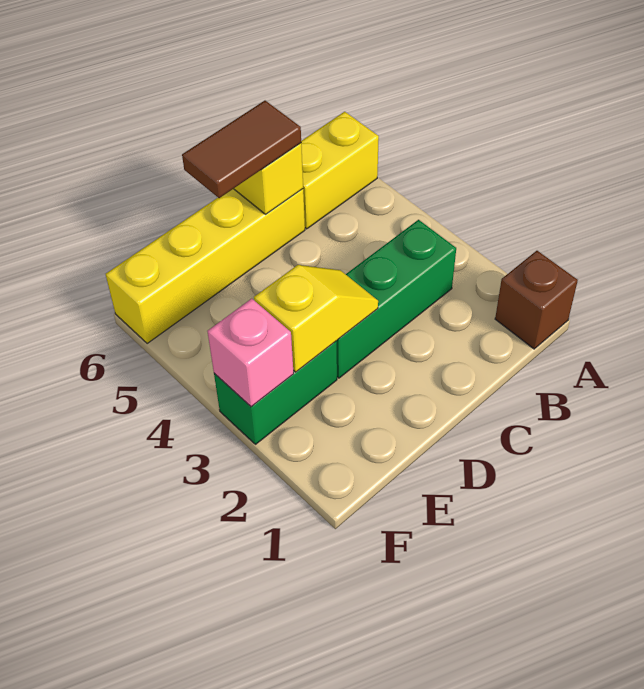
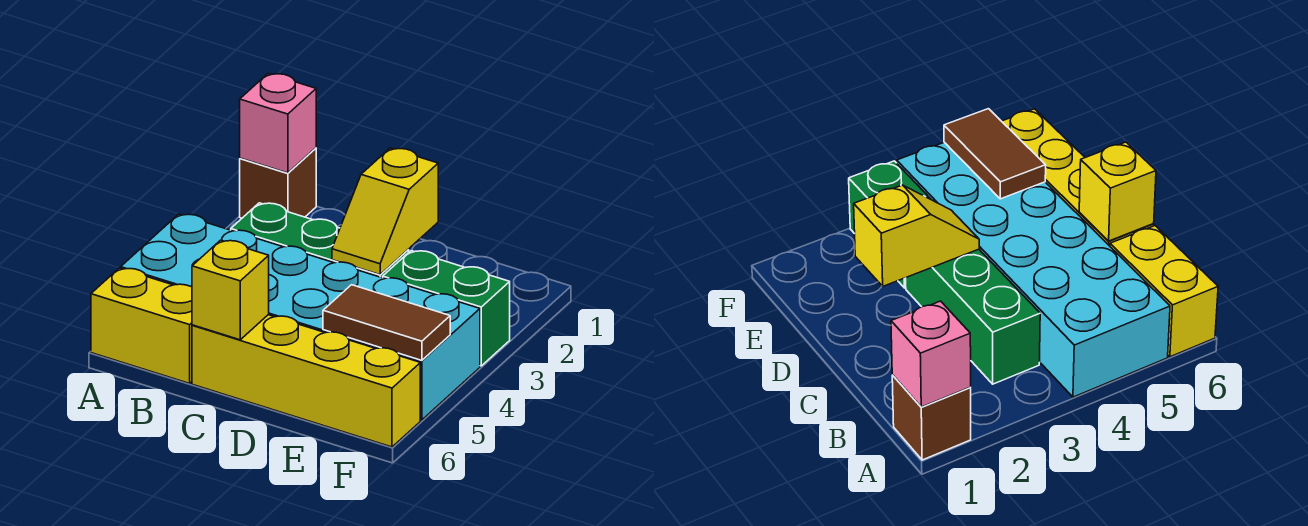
none -> cyan brick A4:F5 level 1
brown tile C6:D6 level 3 -> brown tile E5:F5 level 2
yellow slope D3:E3 level 2 top E -> yellow slope D2:D3 level 2 top 2
pink brick F3 level 2 -> pink brick A1 level 2

